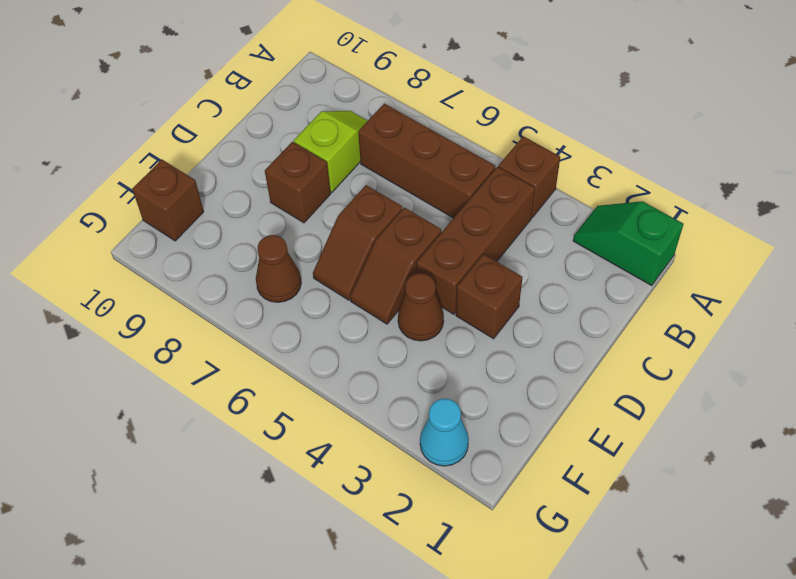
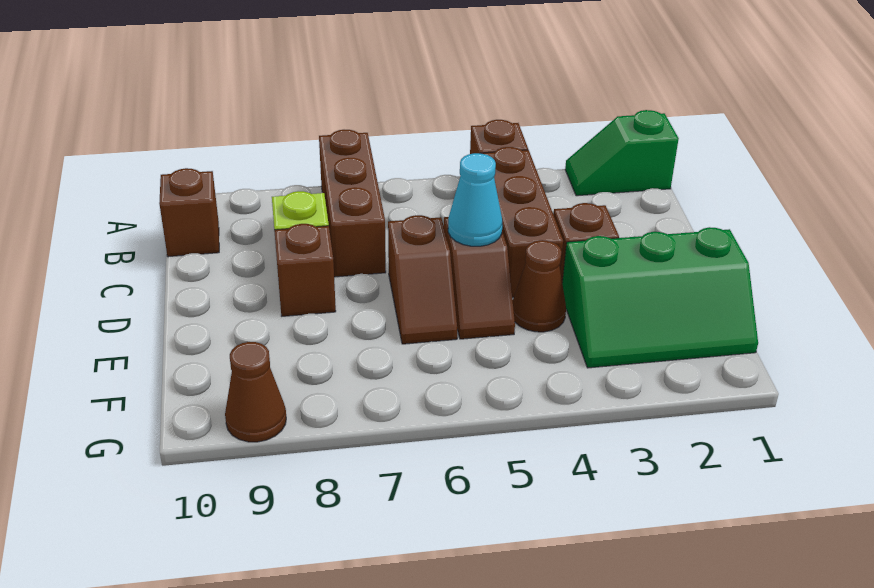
brown brick B5:B7 level 1 -> brown brick A7:C7 level 1
none -> green slope E1:F3 level 1 top E
brown cone F7 level 1 -> brown cone G9 level 1
brown brick F10 level 1 -> brown brick B10 level 1
cyan cone G2 level 1 -> cyan cone D5 level 2

